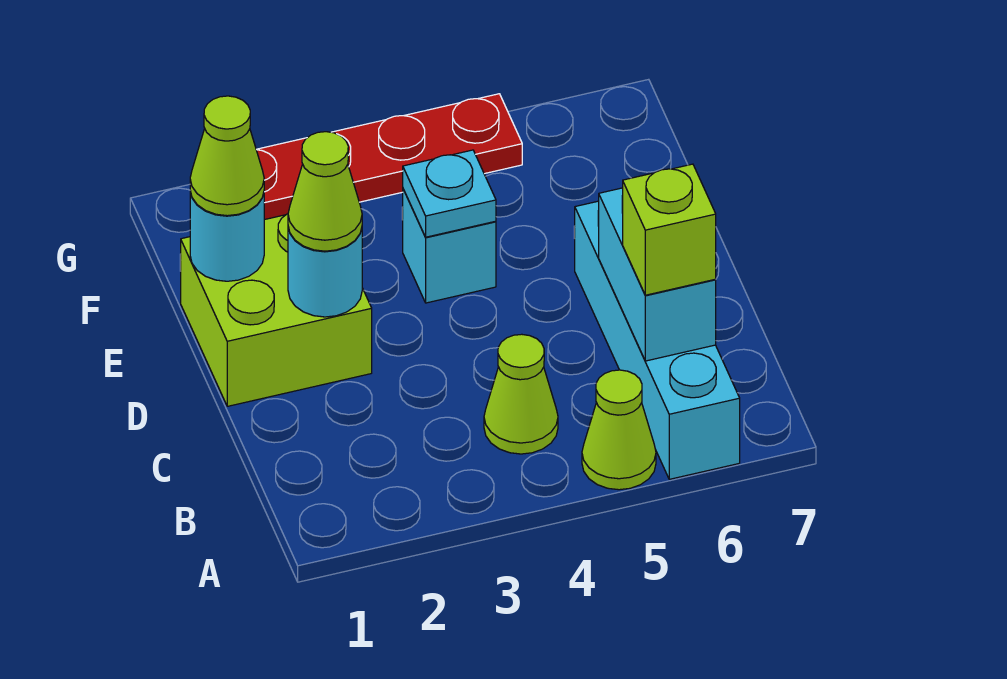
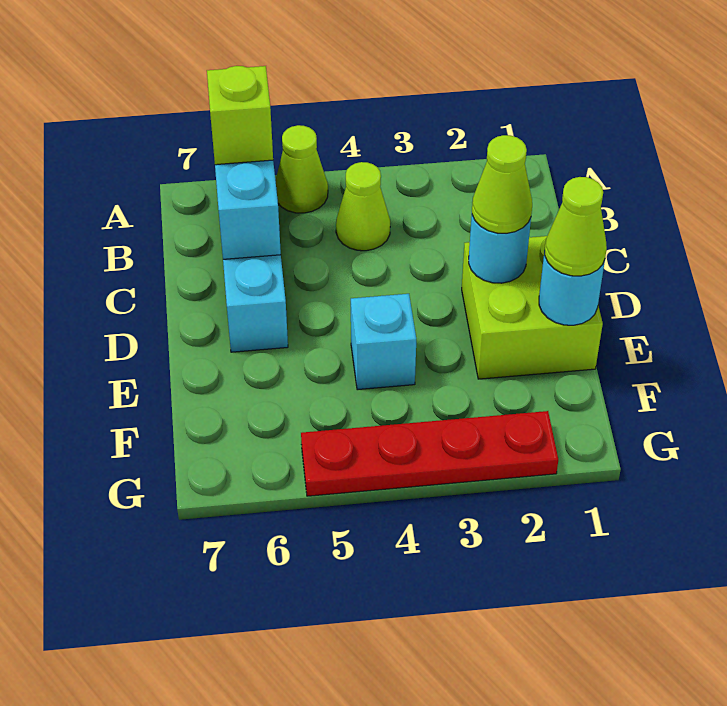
cyan plate E4 level 2 -> none

